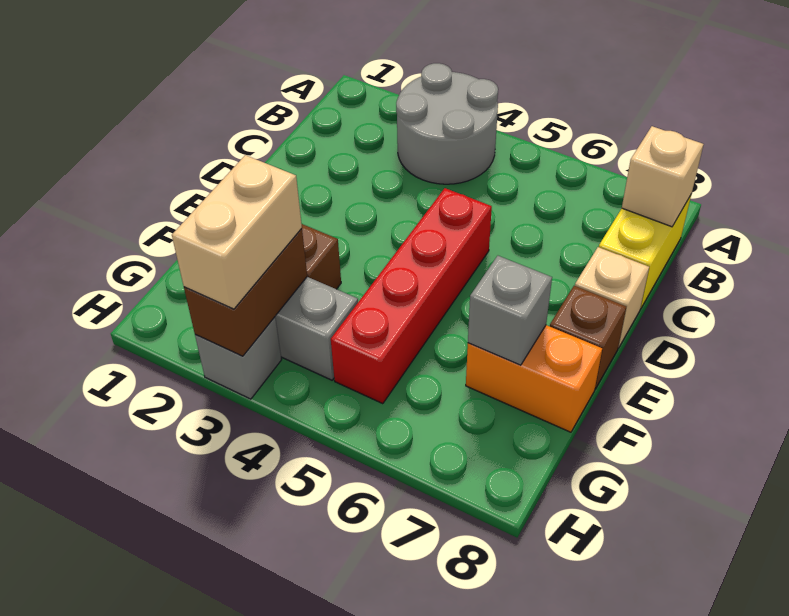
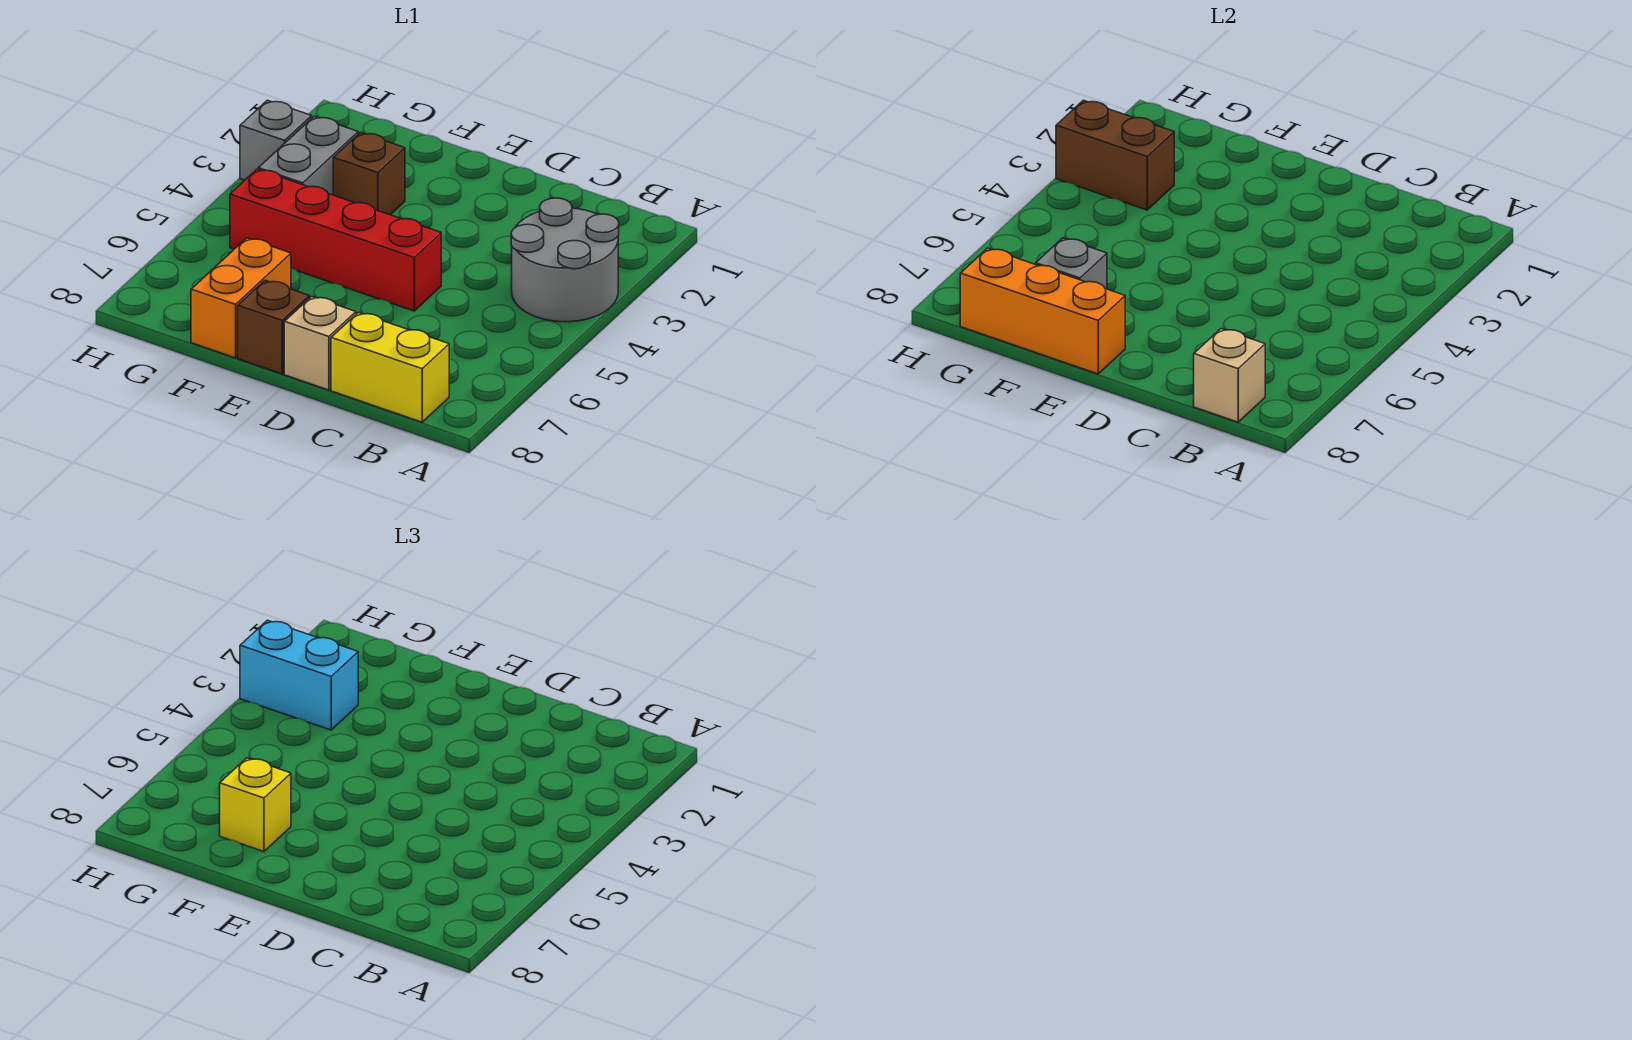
none -> orange brick E8:G8 level 2
none -> yellow brick F7 level 3
tan brick G3:H3 level 3 -> cyan brick G3:H3 level 3

